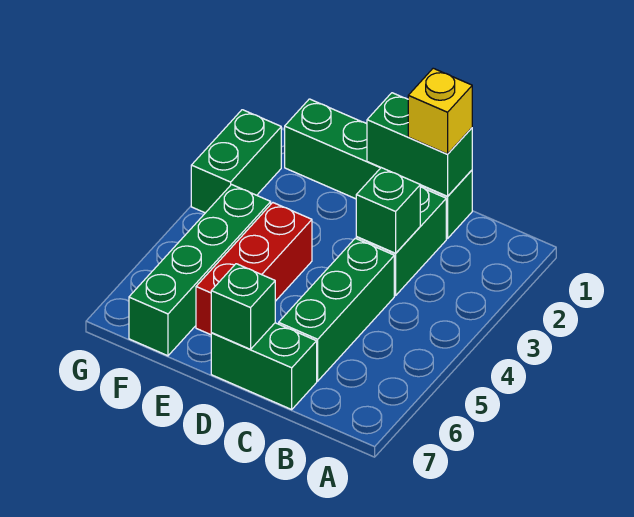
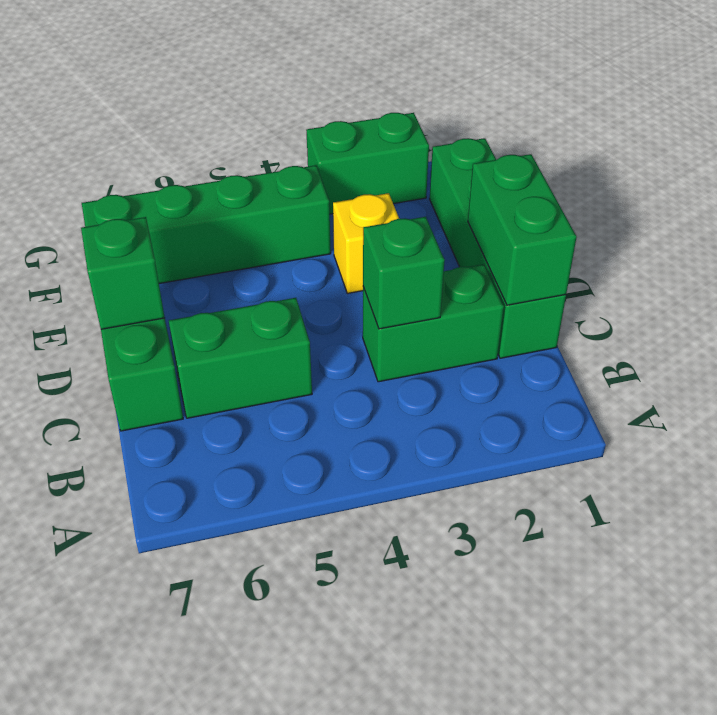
yellow brick C1 level 3 -> yellow brick E3 level 1
green brick C4:C6 level 1 -> green brick C5:C6 level 1
red brick E4:E6 level 1 -> none

